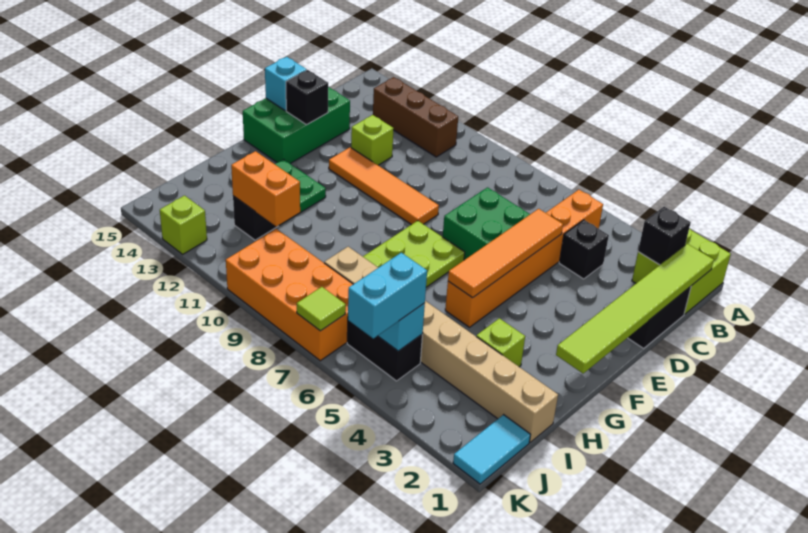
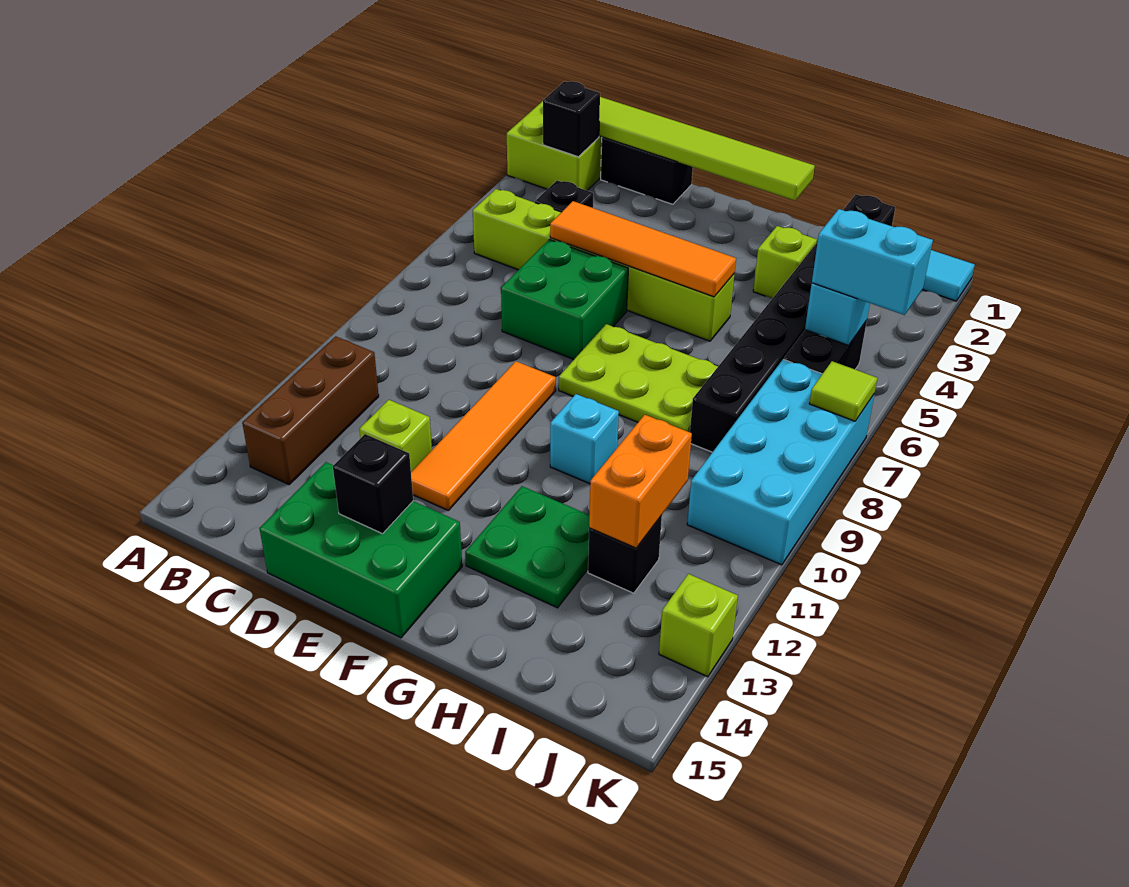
orange brick B5:G5 level 1 -> lime brick B5:G5 level 1
cyan brick E15 level 2 -> cyan brick G10 level 1
tan brick I1:I8 level 1 -> black brick I1:I8 level 1
orange brick J7:K10 level 1 -> cyan brick J7:K10 level 1

